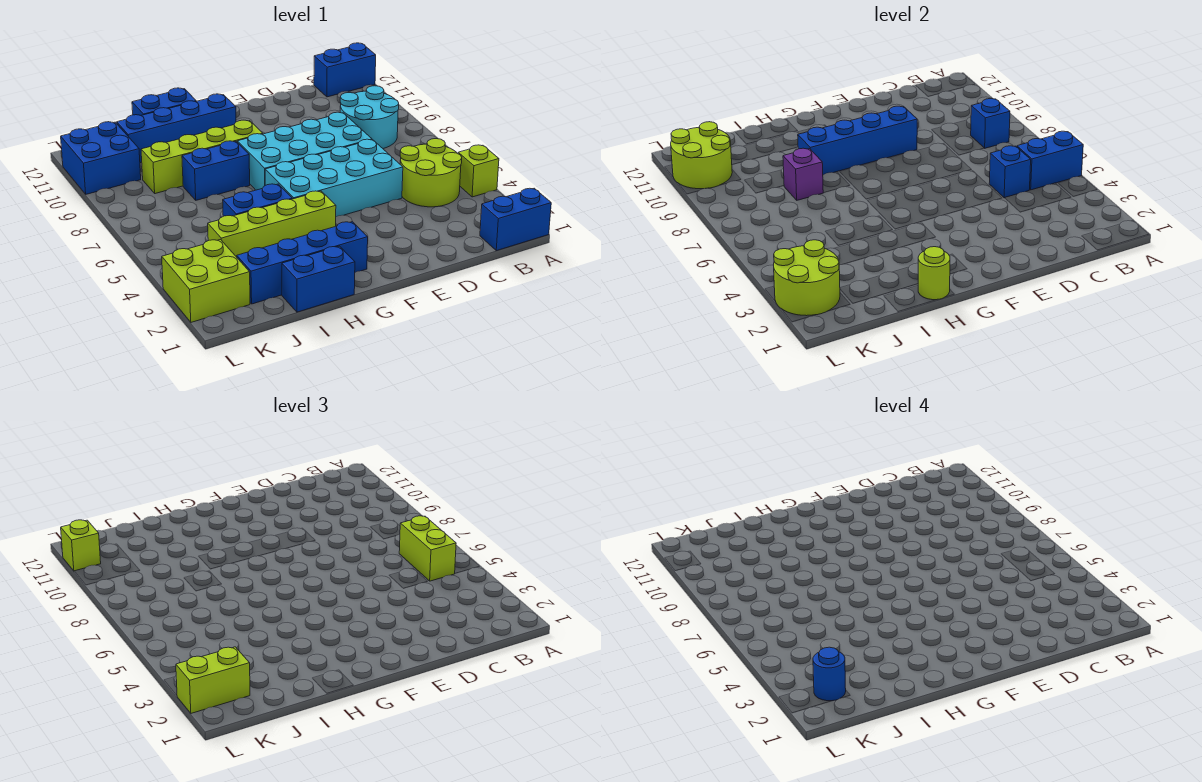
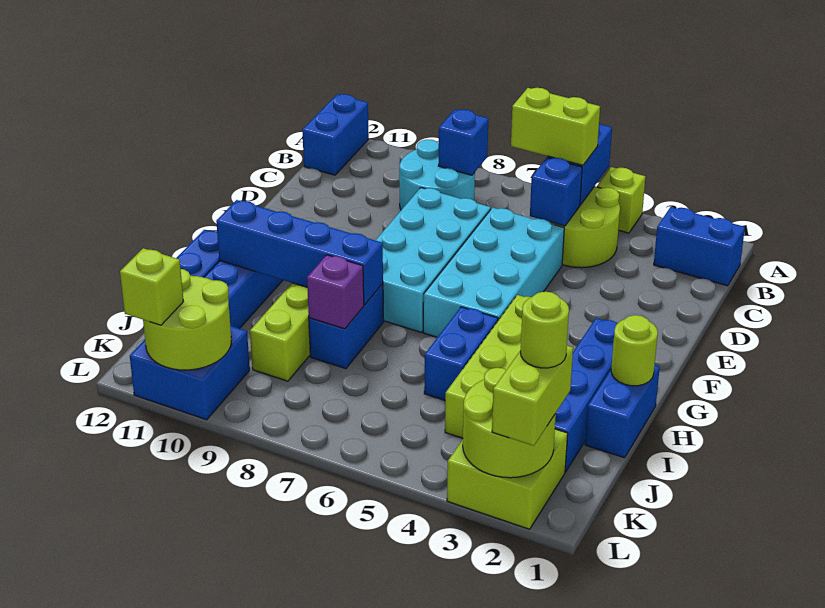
blue brick A1:B1 level 1 -> blue brick B1:B2 level 1
blue brick E9:H9 level 2 -> blue brick H8:H11 level 2
blue round brick K2 level 4 -> lime round brick K2 level 4

